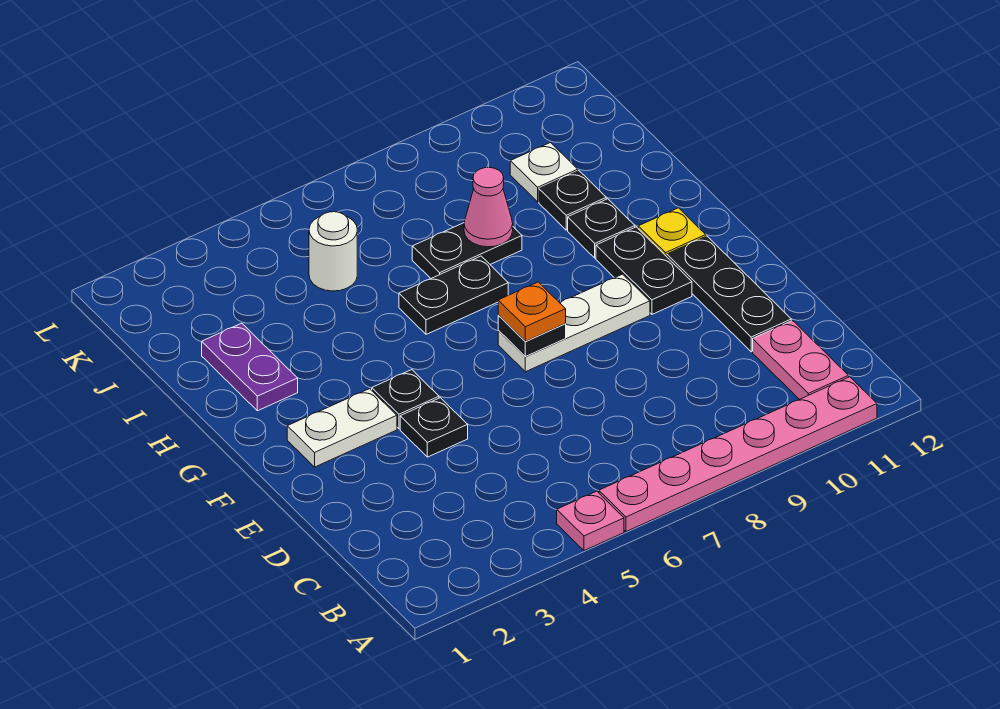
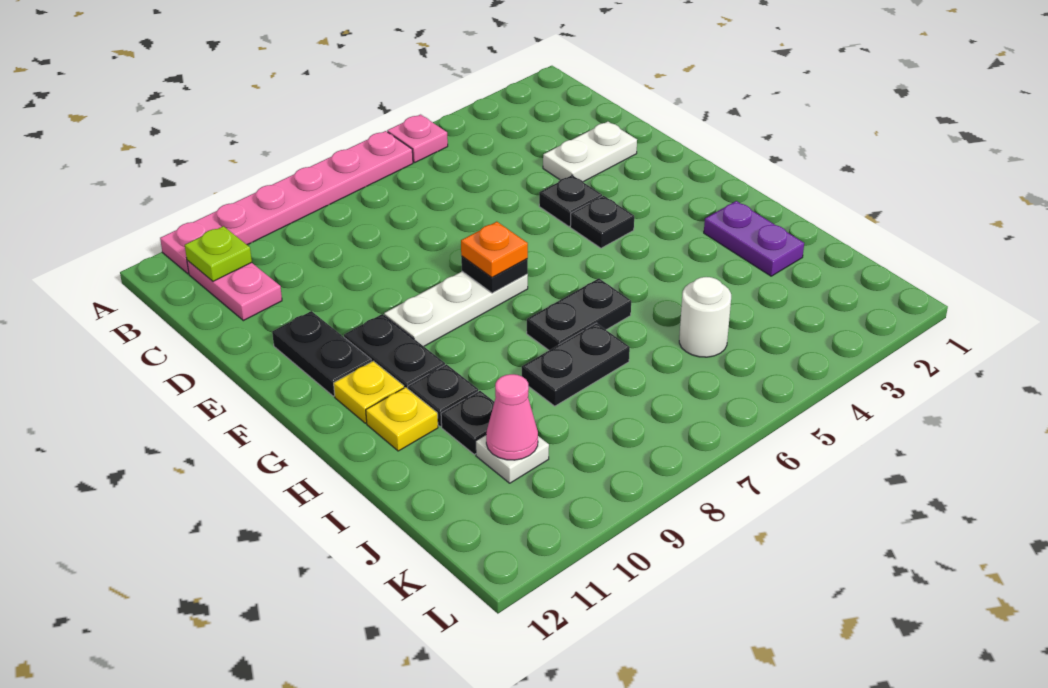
none -> lime plate B11 level 2
black plate D11:F11 level 1 -> black plate E11:F11 level 1
white plate F2:F3 level 1 -> white plate D2:D3 level 1
none -> yellow plate H11 level 1
pink cone I8 level 2 -> pink cone J10 level 2

